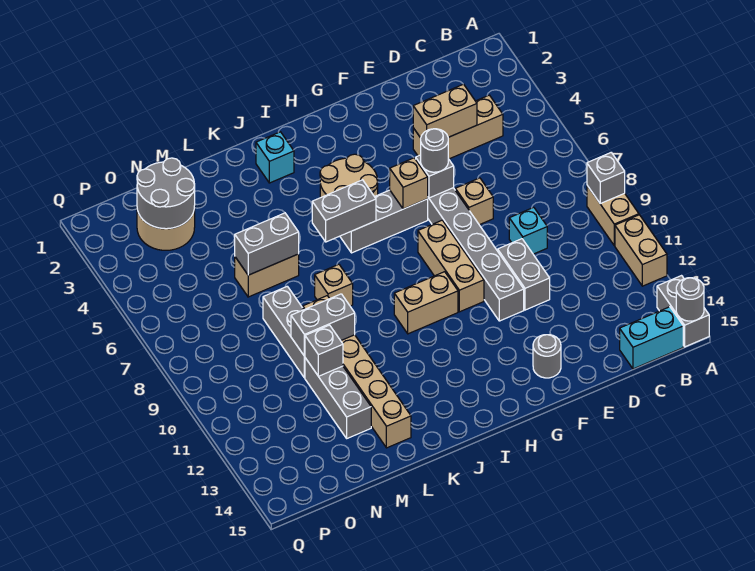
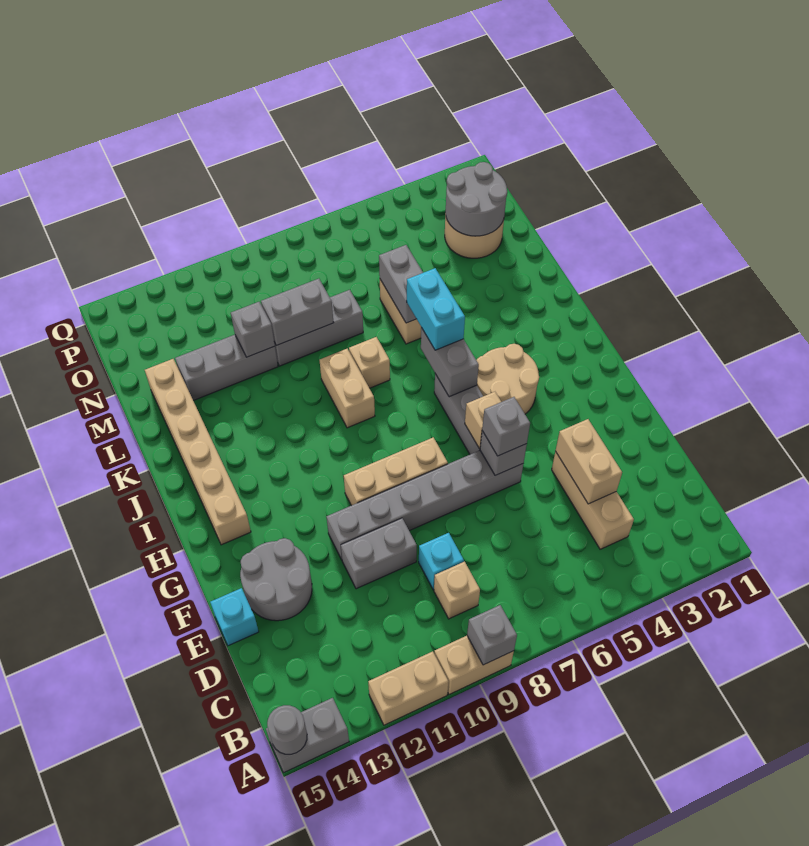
cyan brick B15:C15 level 1 -> cyan brick J6:K6 level 3
tan brick E7 level 1 -> tan brick C9 level 1
grey round brick F6 level 3 -> grey brick F6 level 3
grey round brick F14 level 1 -> grey round brick E13:F14 level 1
tan brick H10:I10 level 1 -> tan brick J9:K9 level 1
cyan brick J2 level 1 -> cyan brick E15 level 1
tan brick L9:L14 level 1 -> tan brick H14:M14 level 1
grey brick L10:M10 level 2 -> grey brick M9:M10 level 2

